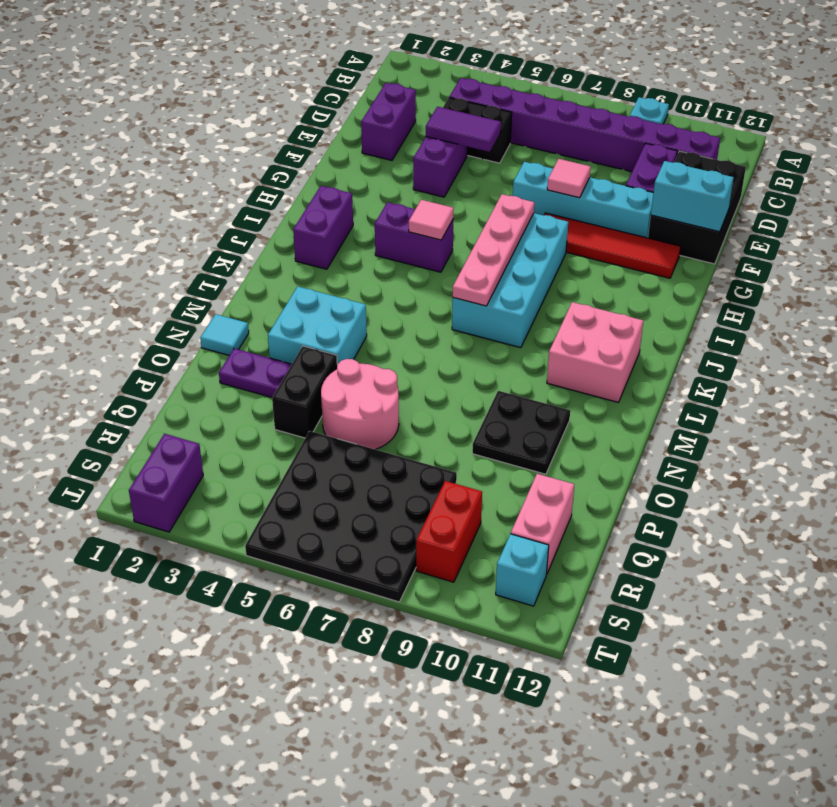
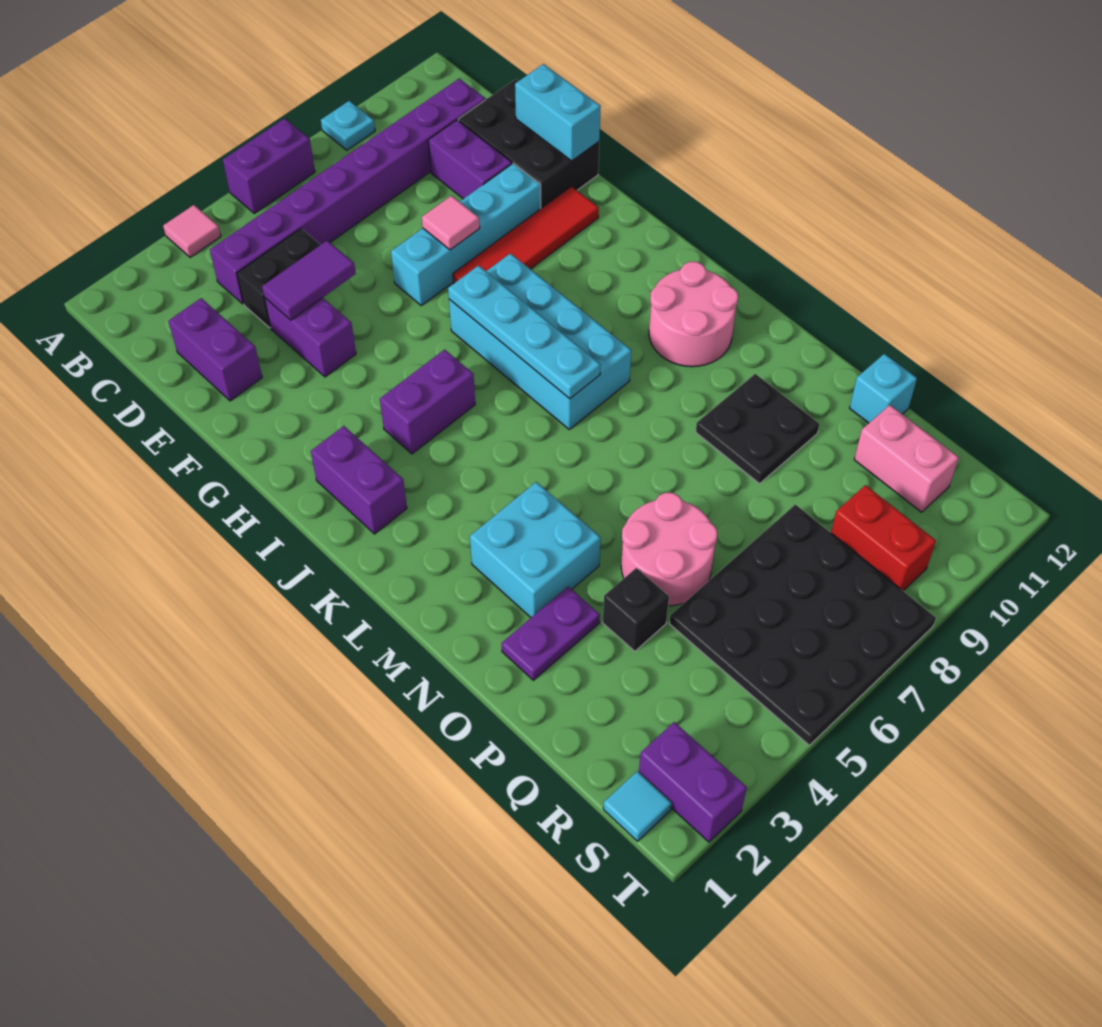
none -> purple brick A6:A7 level 1
cyan brick F11:F12 level 2 -> cyan brick E12:F12 level 2
pink plate H7:K7 level 2 -> cyan plate H7:K7 level 2
pink tile I5 level 2 -> pink tile A4 level 1
pink brick K10:L11 level 1 -> pink round brick K10:L11 level 1
cyan tile N1 level 1 -> cyan tile S1 level 1
black brick O4:P4 level 1 -> black brick P4 level 1
cyan brick S11 level 1 -> cyan brick P12 level 1

